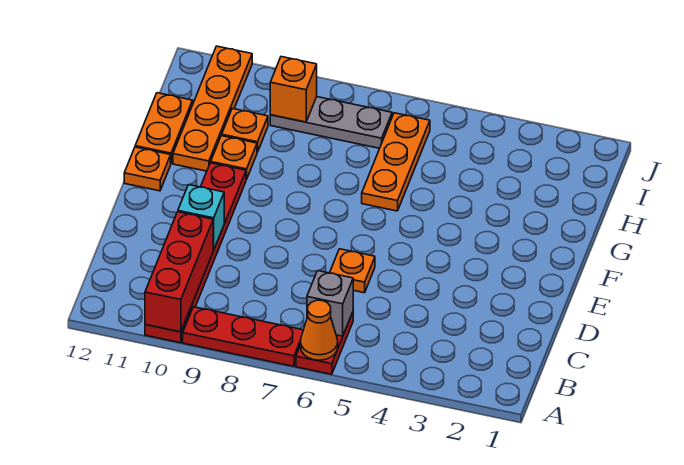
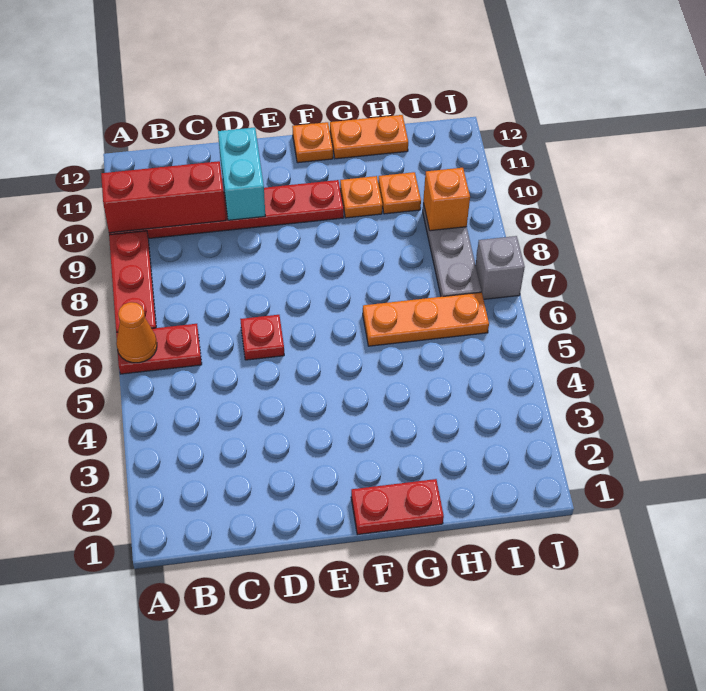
grey brick B6 level 2 -> grey brick J7 level 1
orange plate D6 level 1 -> red plate D6 level 1
cyan brick D10 level 2 -> cyan brick D10:D11 level 2
none -> red plate F1:G1 level 1
orange plate G11:J11 level 1 -> none

